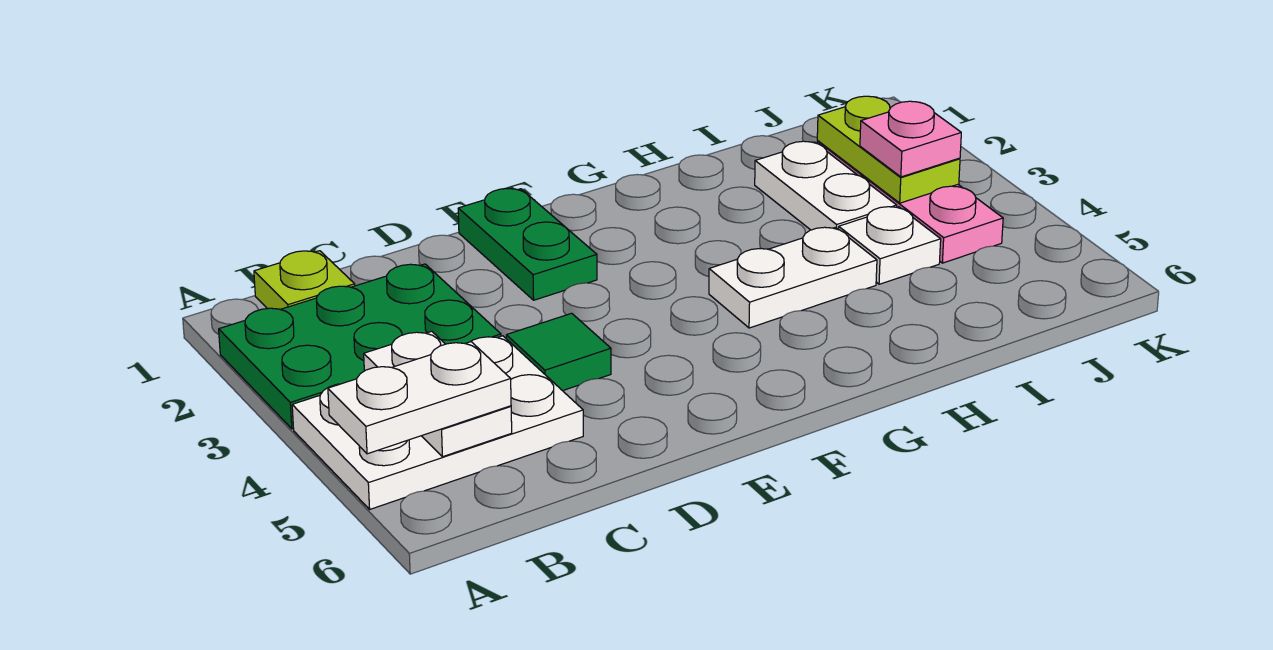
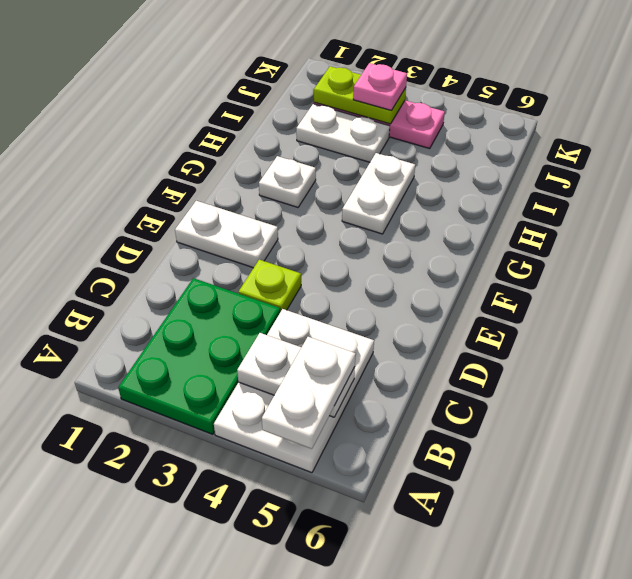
lime plate B1 level 1 -> lime plate D3 level 1
green tile D4 level 1 -> none
green plate E1:E2 level 1 -> white plate E1:E2 level 1
white plate I4 level 1 -> white plate G2 level 1

